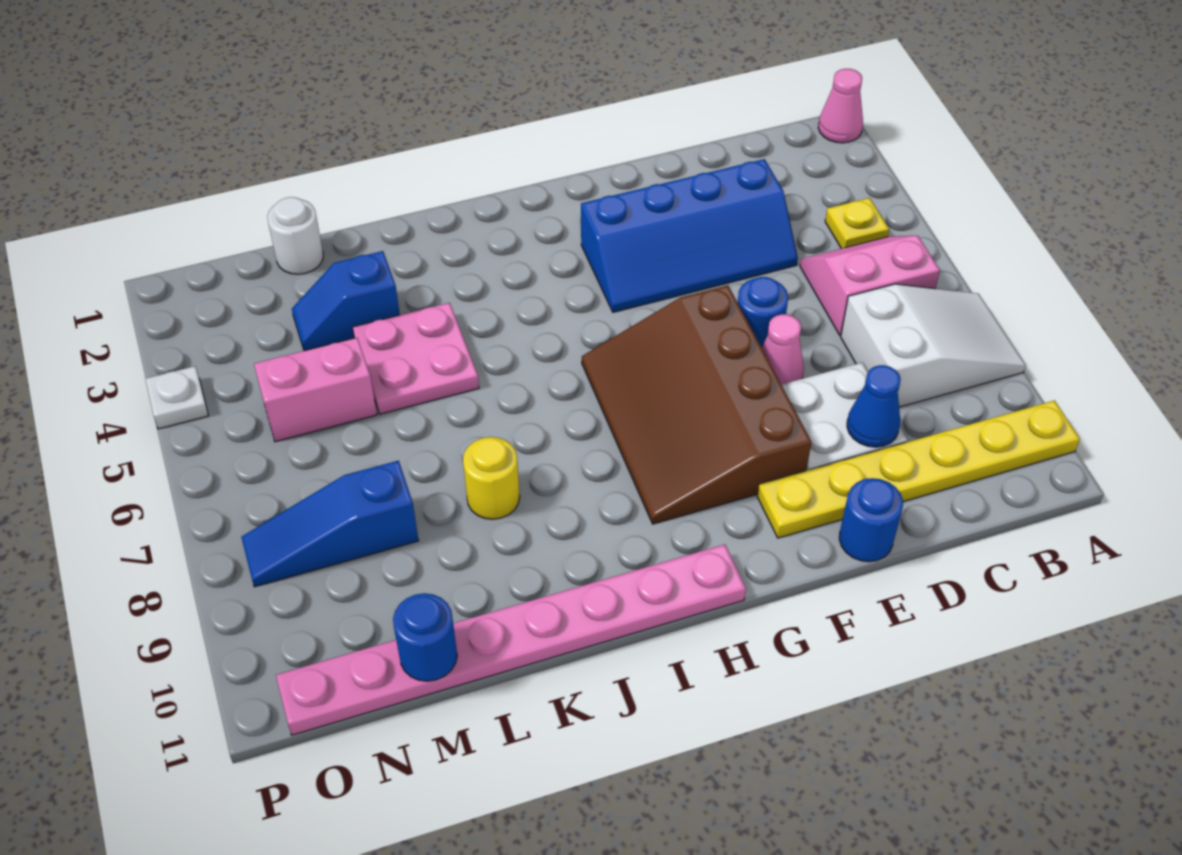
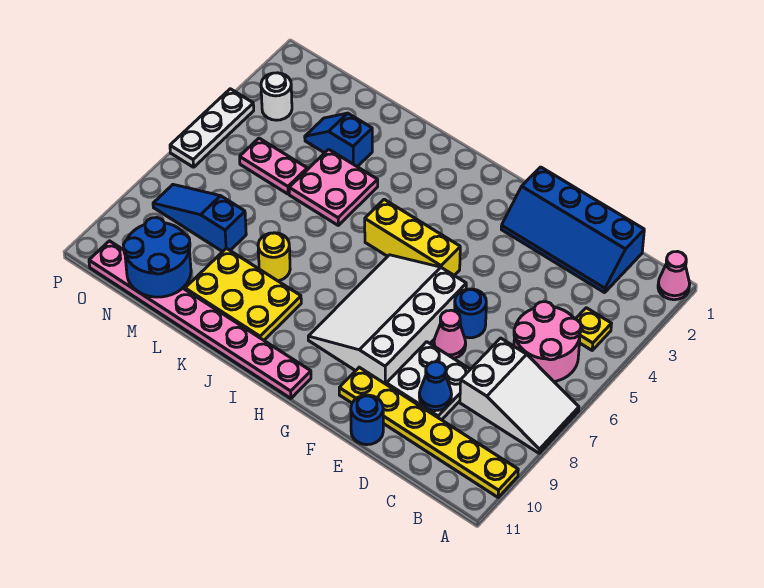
pink slope B5:C6 level 1 top 6 -> pink round brick B5:C6 level 1
blue slope D3:G4 level 1 top 3 -> blue slope C1:F2 level 1 top 1
brown slope F6:H9 level 1 top F -> white slope F6:H9 level 1 top F
none -> yellow brick G5:I5 level 1
none -> yellow plate J9:L10 level 1
white round brick M1 level 1 -> white round brick O3 level 1
pink brick M5:N5 level 1 -> pink plate M5:N5 level 1
blue round brick M11 level 2 -> blue round brick M10:N11 level 2
white plate P4 level 1 -> white plate P4:P6 level 1

